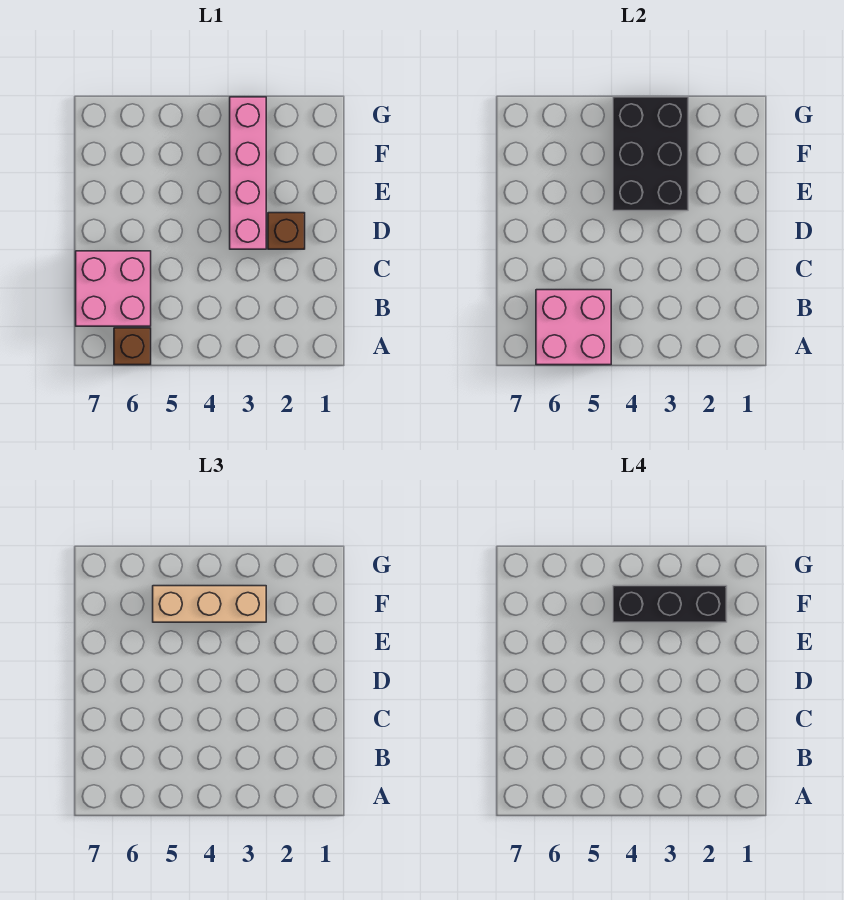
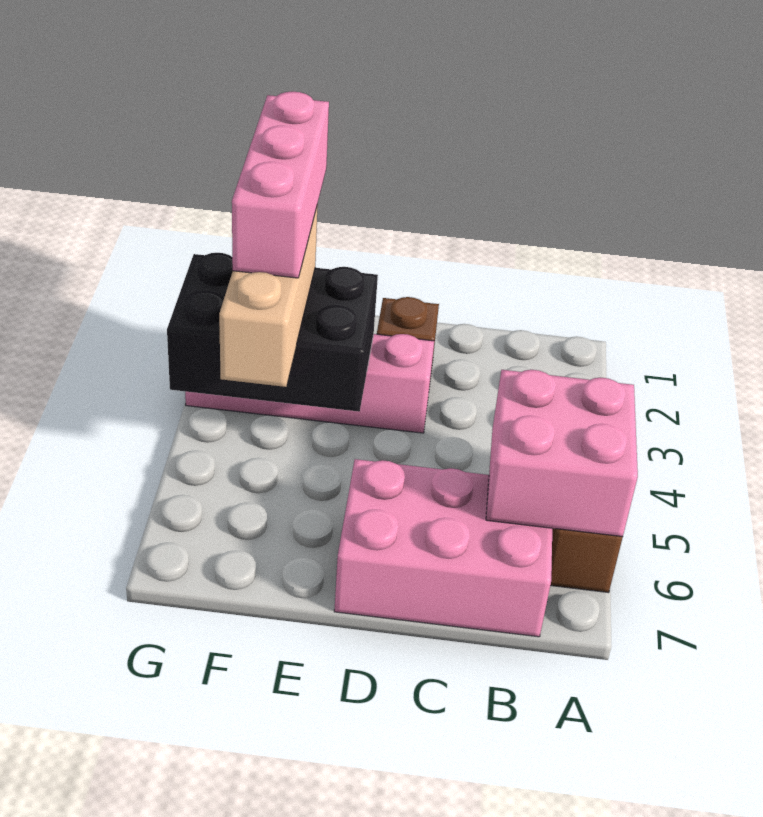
pink brick B6:C7 level 1 -> pink brick B6:D7 level 1
black brick F2:F4 level 4 -> pink brick F2:F4 level 4

